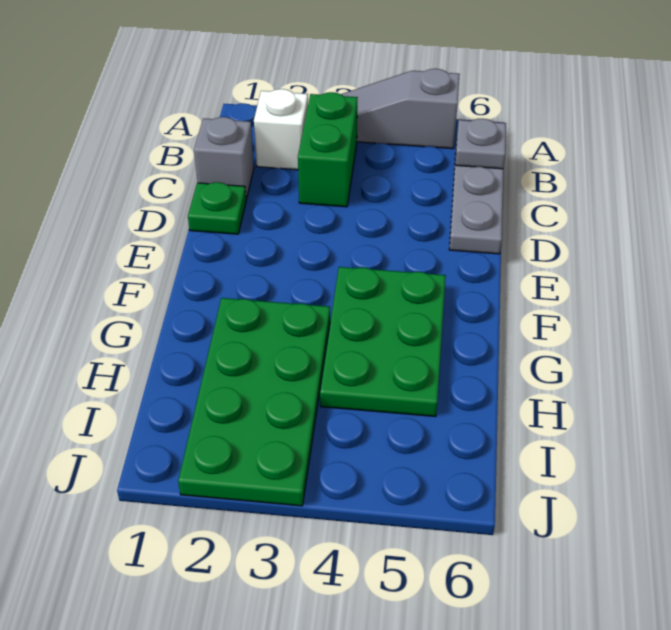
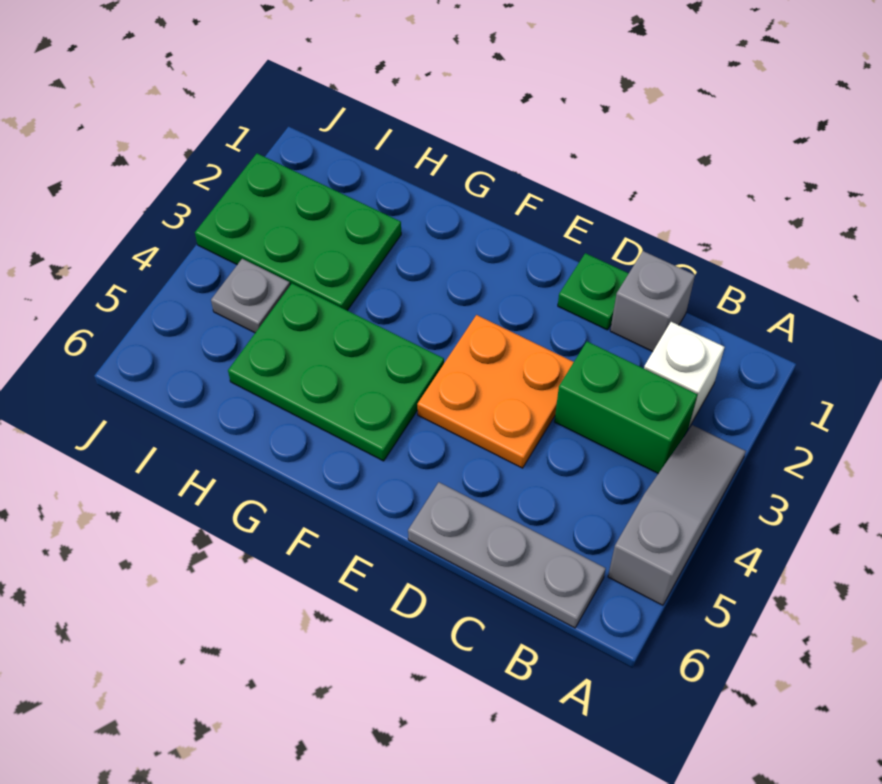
grey plate B6 level 2 -> grey plate I4 level 1
none -> orange plate D3:E4 level 1
green plate G2:J3 level 1 -> green plate H2:J3 level 1

